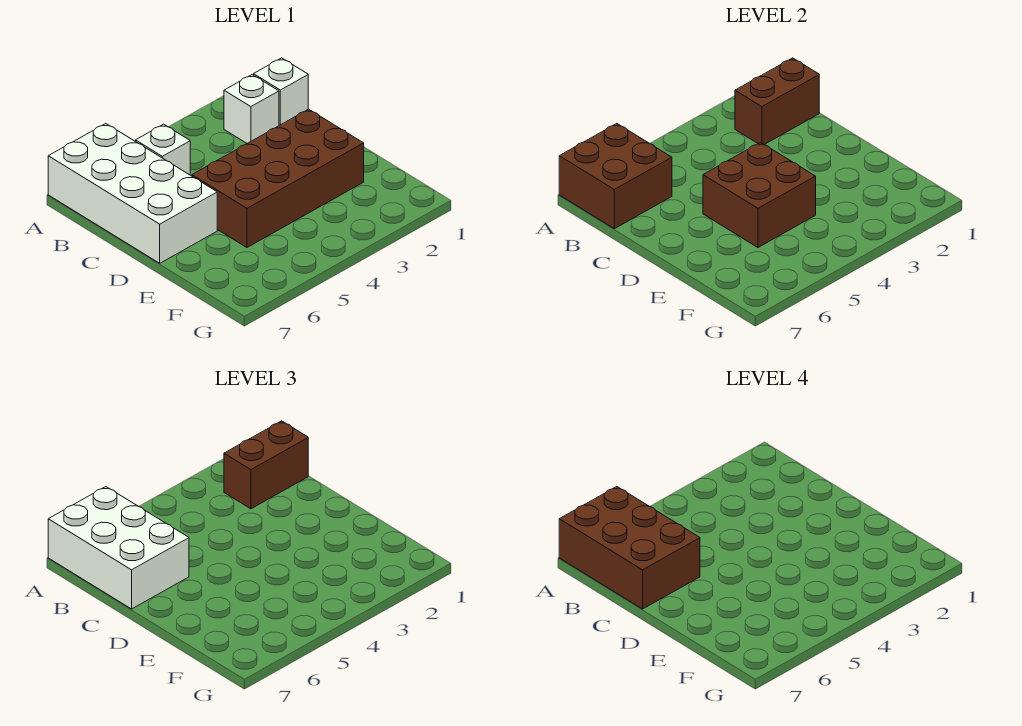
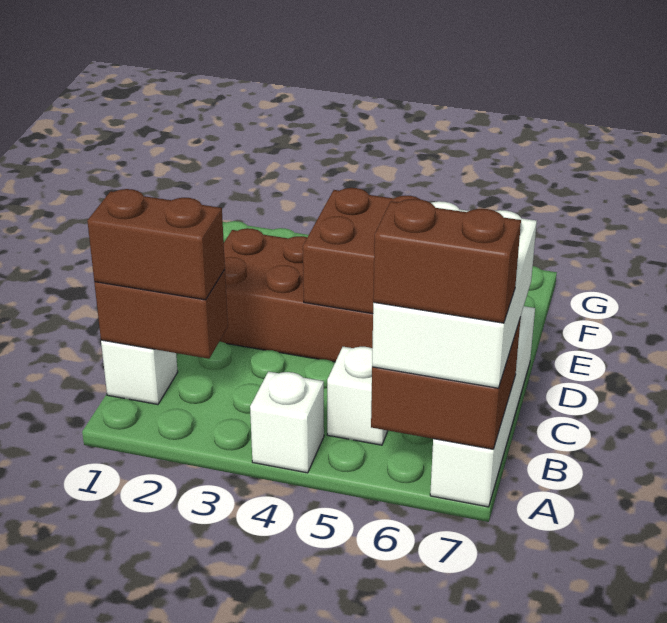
white brick A6:D7 level 1 -> white brick A7:D7 level 1
brown brick A6:C7 level 4 -> brown brick A6:A7 level 4
white brick B2 level 1 -> white brick A4 level 1

